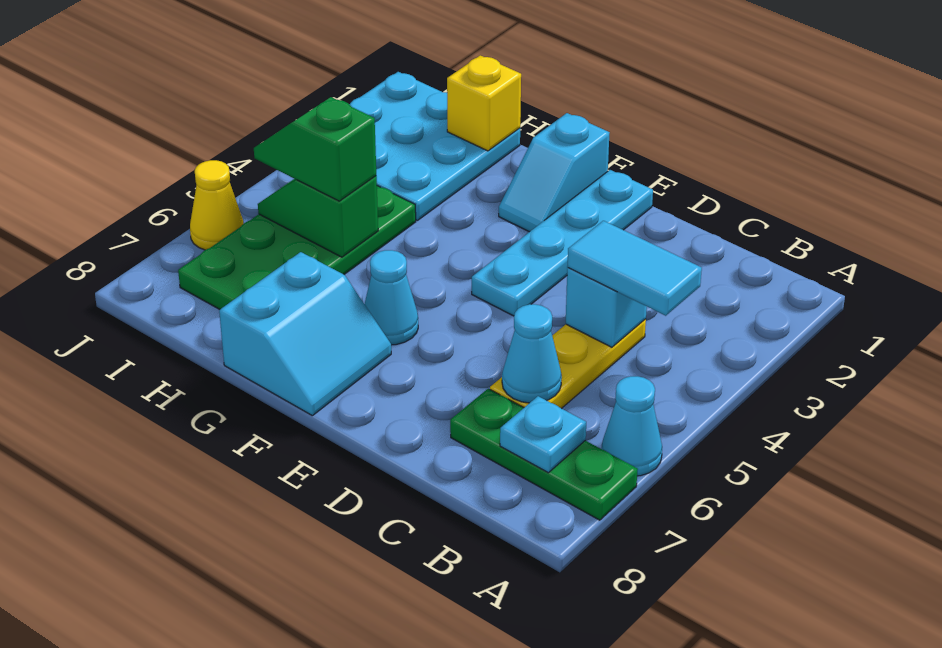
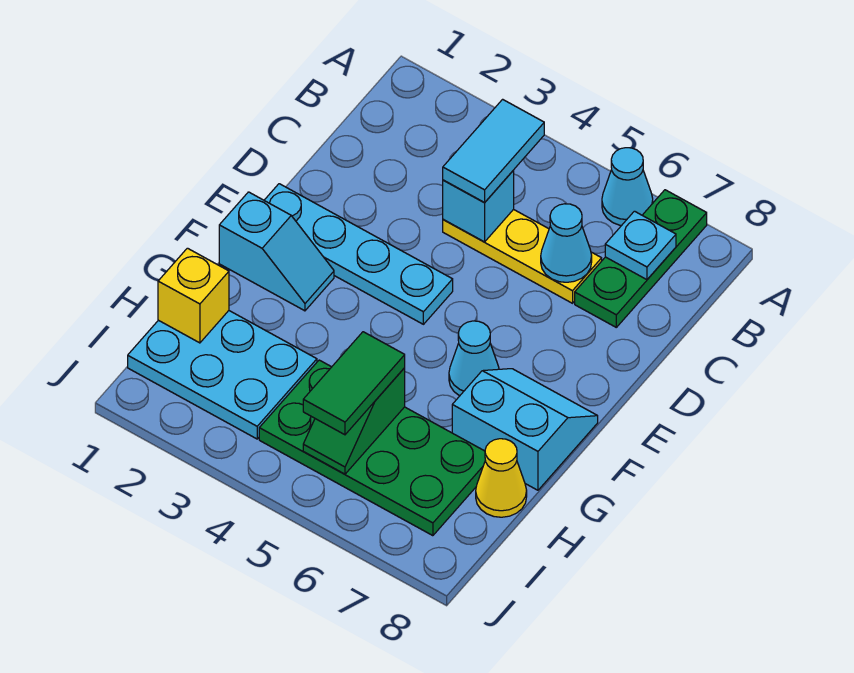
cyan plate H1:J3 level 1 -> cyan plate H1:I3 level 1
green slope H5:I5 level 3 top H -> green tile H5:I5 level 3
yellow cone J6 level 1 -> yellow cone H8 level 1

